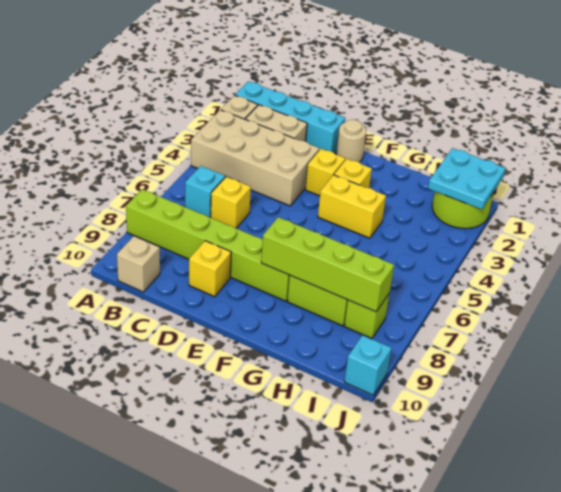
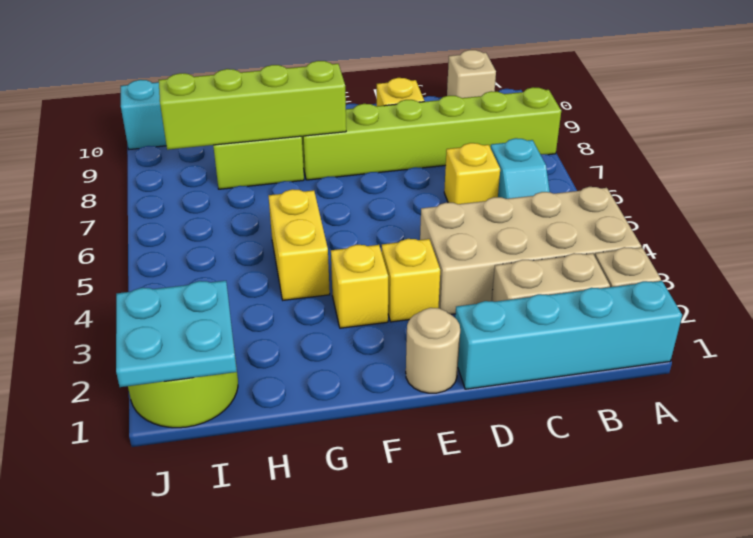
yellow brick F4:G4 level 1 -> yellow brick G4:G5 level 1
lime brick I8 level 1 -> none

